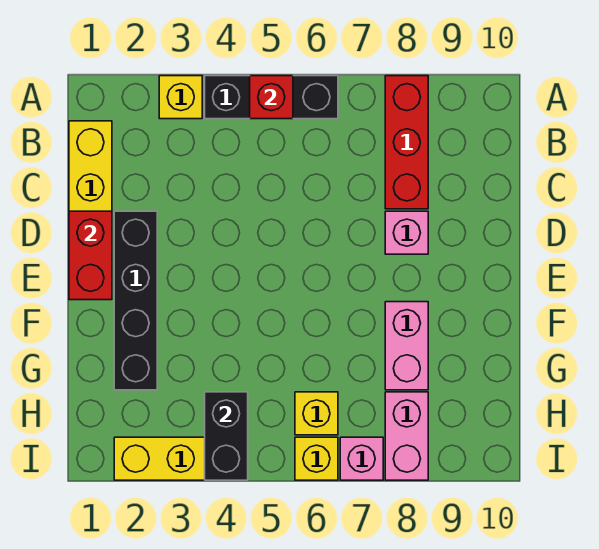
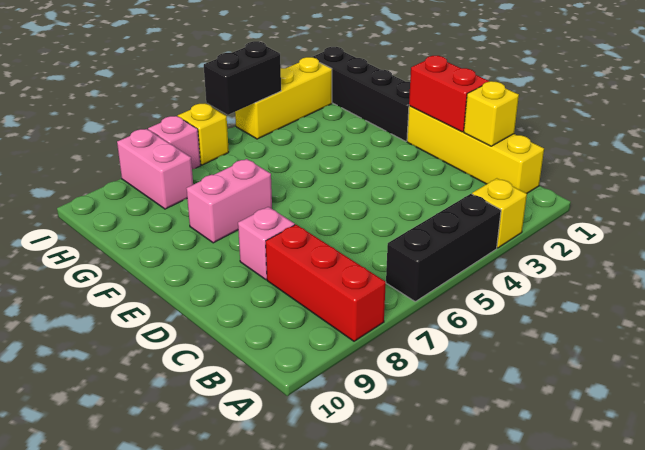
red brick A5 level 2 -> none
black brick D2:G2 level 1 -> black brick F1:I1 level 1
pink brick F8:G8 level 1 -> pink brick F7:F8 level 1
black brick H4:I4 level 2 -> black brick I4:I5 level 2
yellow brick H6 level 1 -> yellow brick C1 level 2

